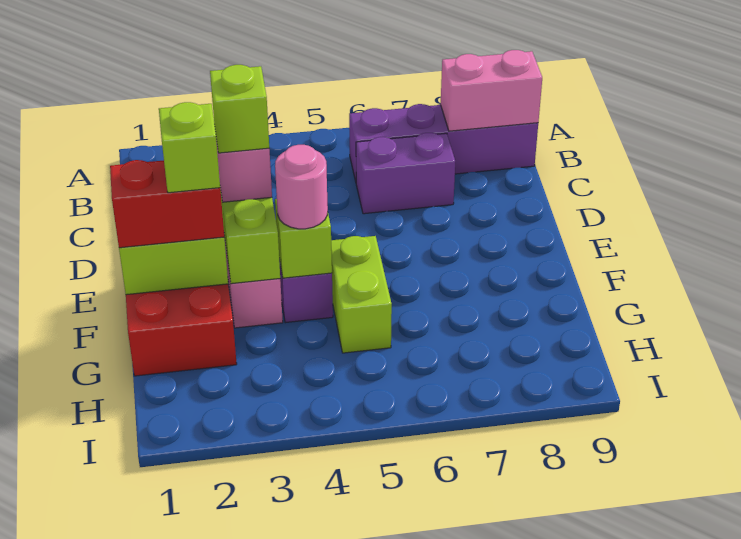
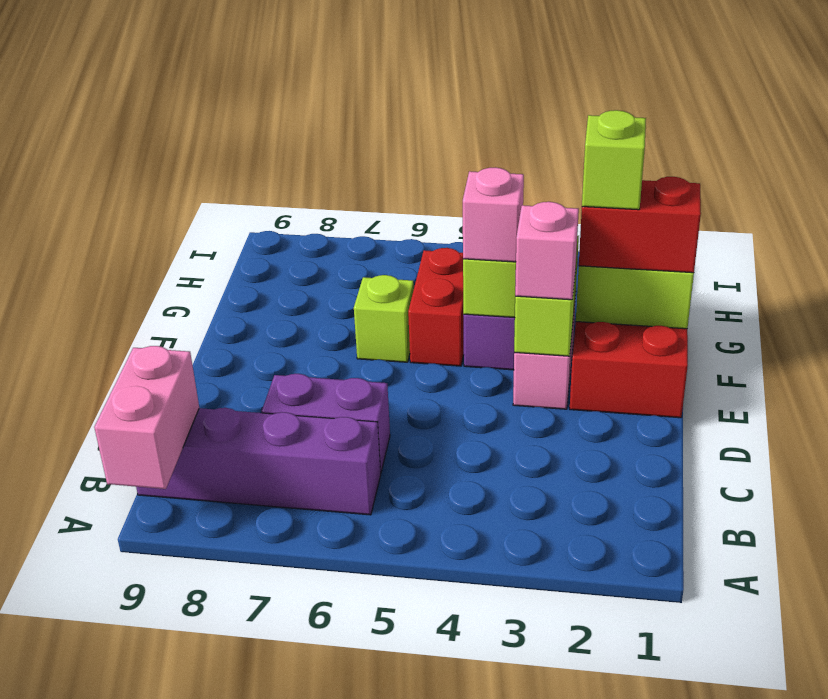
pink brick B8:B9 level 2 -> pink brick A9:B9 level 2
lime brick E3 level 4 -> lime brick F6 level 1
pink round brick F4 level 3 -> pink brick F4 level 3
lime brick F5:G5 level 1 -> red brick F5:G5 level 1

